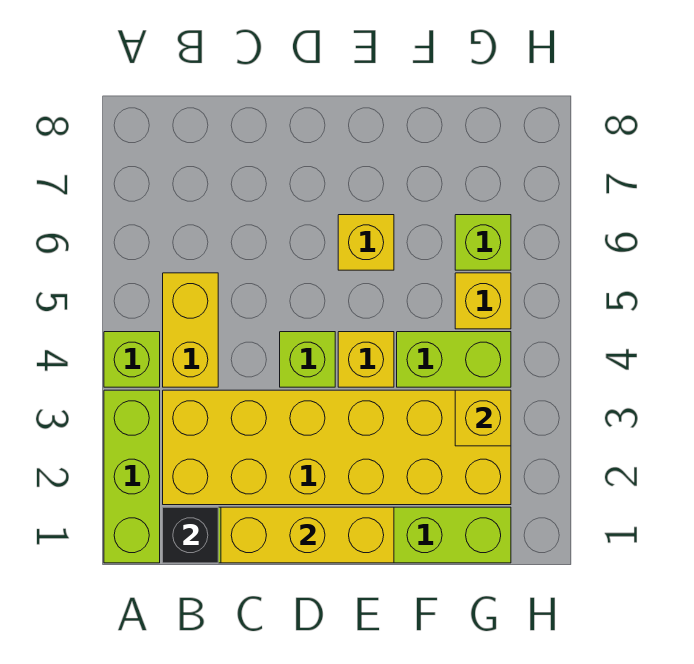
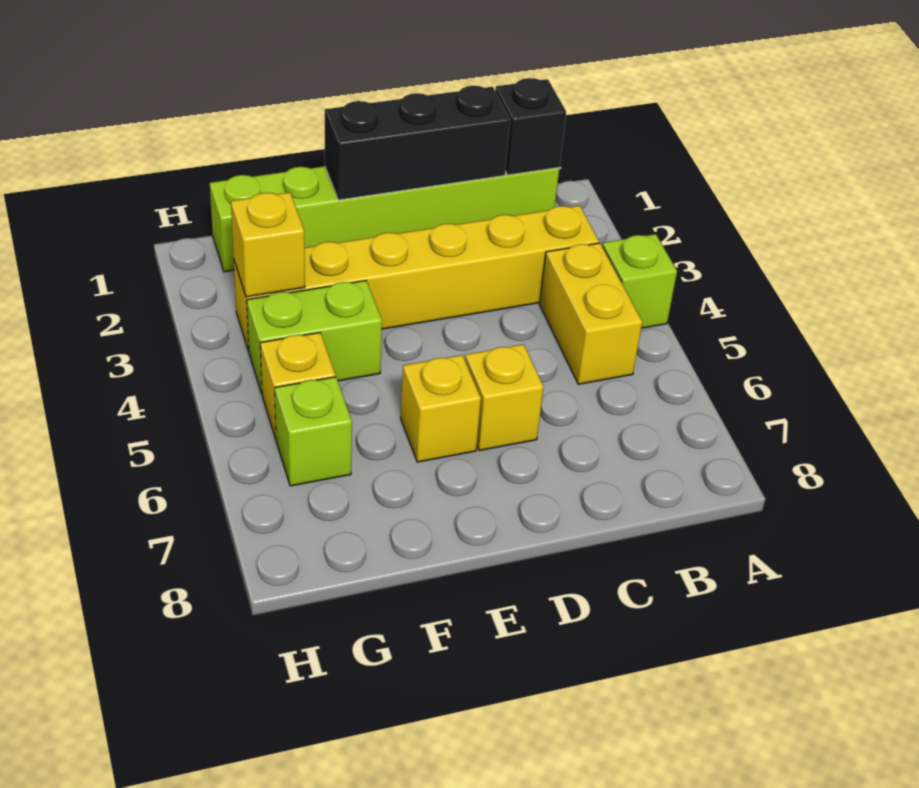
lime brick A1:A3 level 1 -> none
yellow brick B2:G3 level 1 -> yellow brick B3:G3 level 1
yellow brick C1:E1 level 2 -> black brick C1:E1 level 2
lime brick D4 level 1 -> none
yellow brick E4 level 1 -> yellow brick D6 level 1

